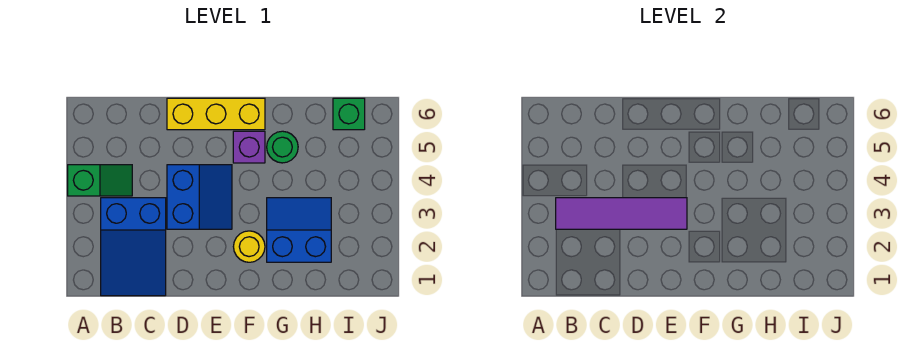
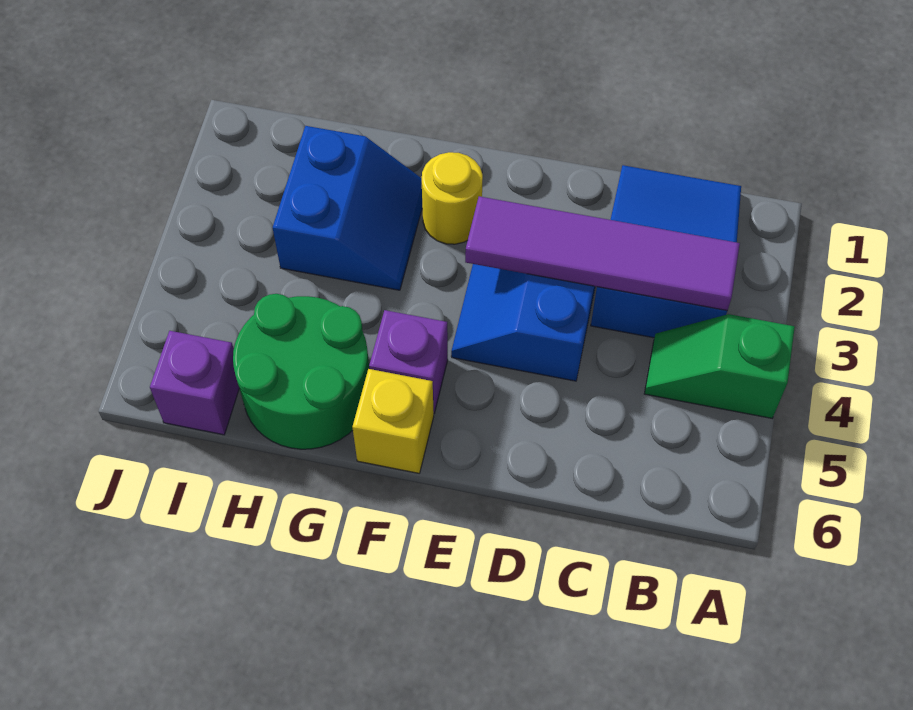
yellow brick D6:F6 level 1 -> yellow brick F6 level 1
blue slope G2:H3 level 1 top 2 -> blue slope G2:H3 level 1 top H
green round brick G5 level 1 -> green round brick G5:H6 level 1
green brick I6 level 1 -> purple brick I6 level 1

